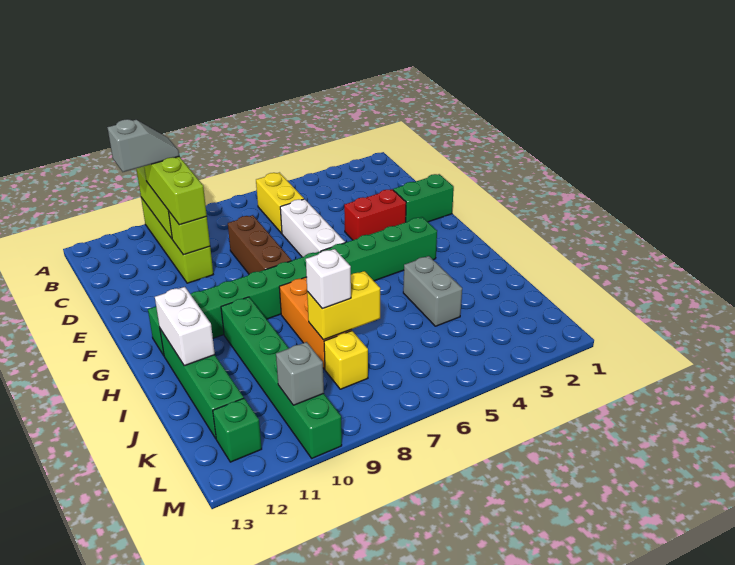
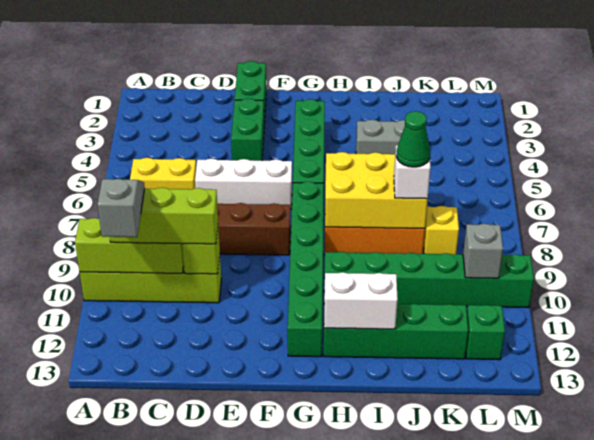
red brick E3:E4 level 1 -> green brick E3:E4 level 1
yellow brick J7:J8 level 2 -> yellow brick H7:J8 level 2
none -> green cone J8 level 4

